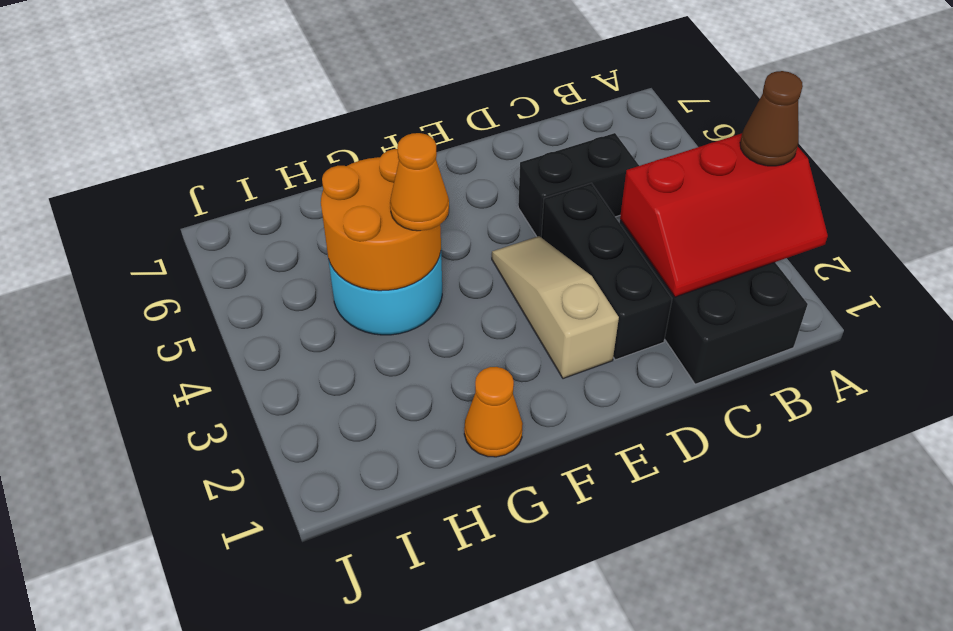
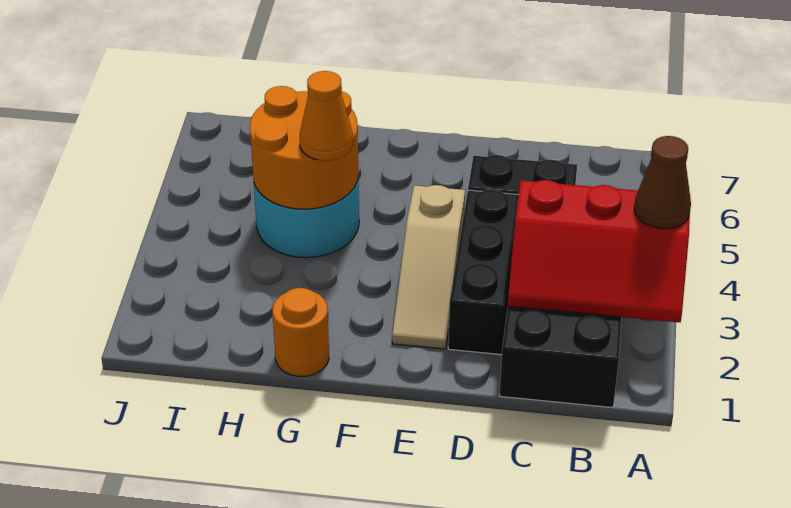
tan slope E2:E4 level 1 top 2 -> tan slope E2:E4 level 1 top 4
orange cone G1 level 1 -> orange round brick G1 level 1

